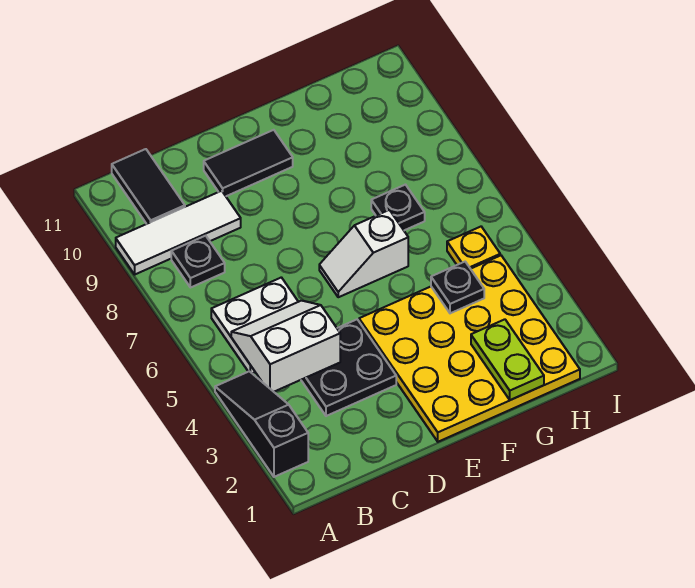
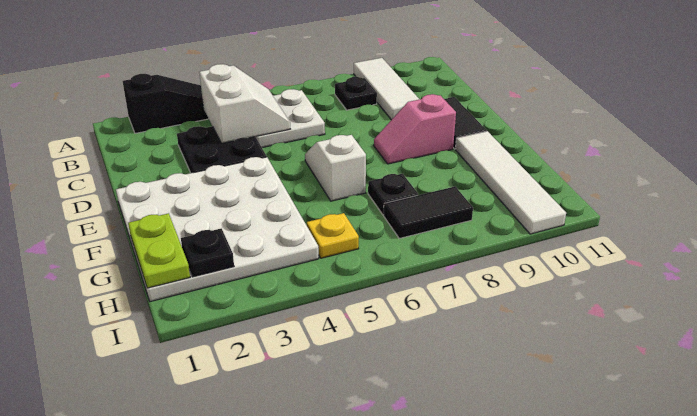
black tile B10:B11 level 1 -> black tile H7:H8 level 1
yellow plate E1:H4 level 1 -> white plate E1:H4 level 1
none -> pink slope E8:E9 level 1 top 9
none -> white tile F10:I10 level 1
lime plate G1:G2 level 2 -> lime plate G1:H1 level 2
black plate G4 level 2 -> black plate H2 level 2

